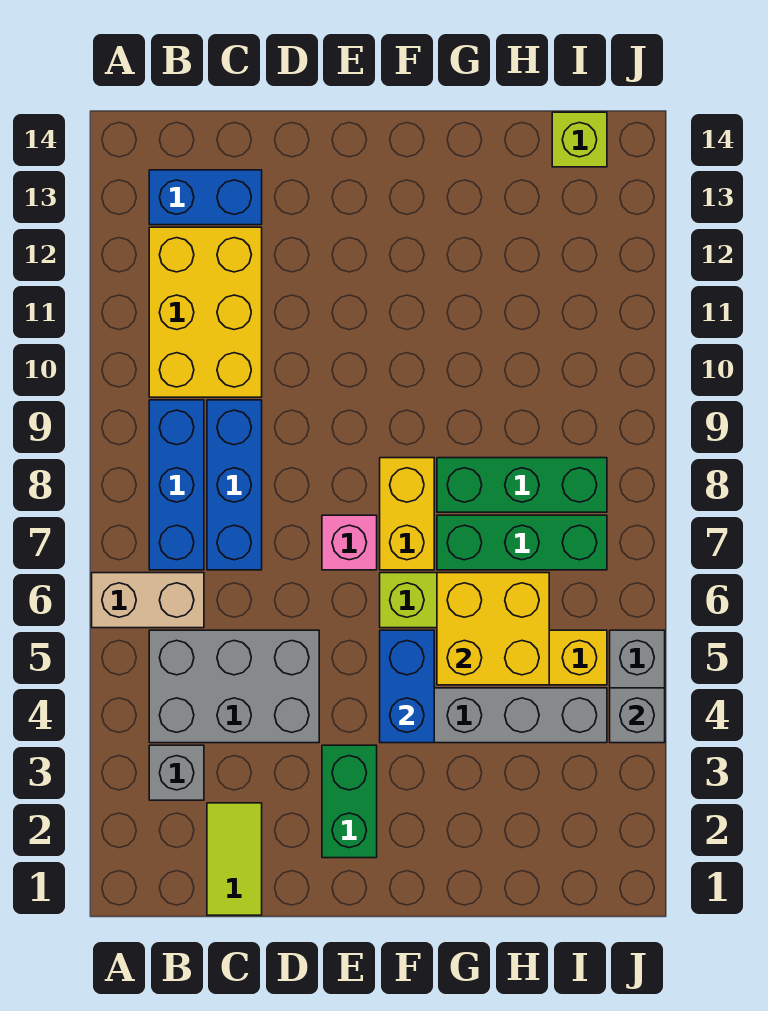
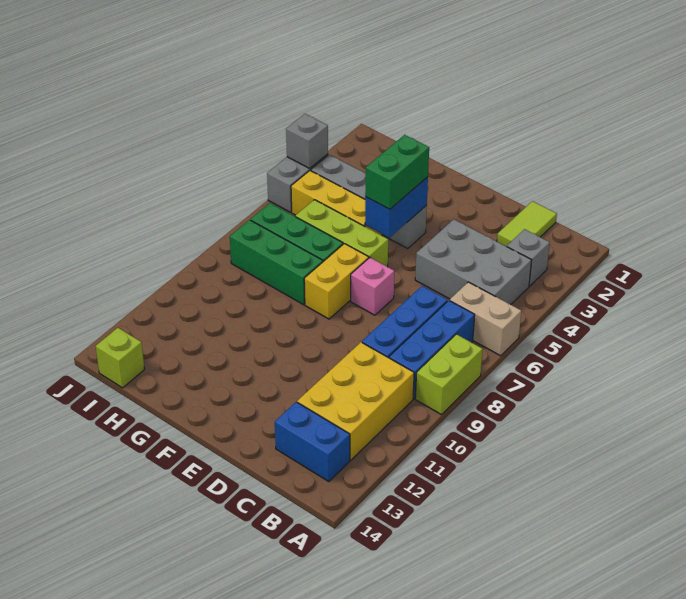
none -> lime brick A8:A9 level 1
green brick E2:E3 level 1 -> green brick F4:F5 level 3
yellow brick G5:H6 level 2 -> none

